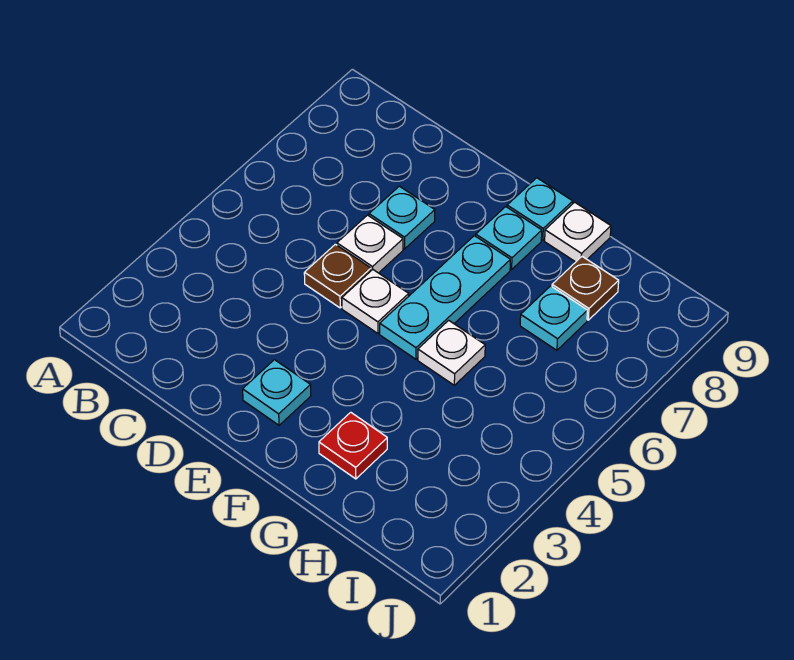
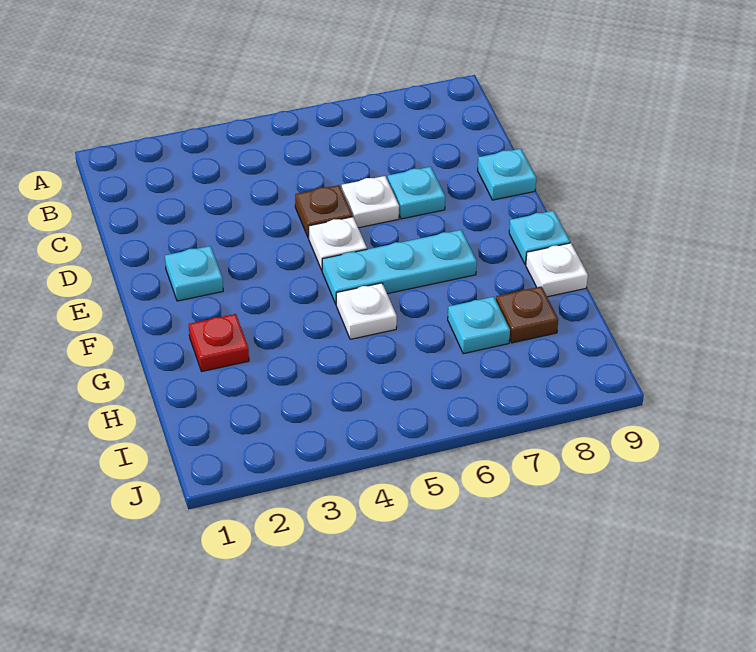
cyan plate F8 level 1 -> cyan plate D9 level 1

